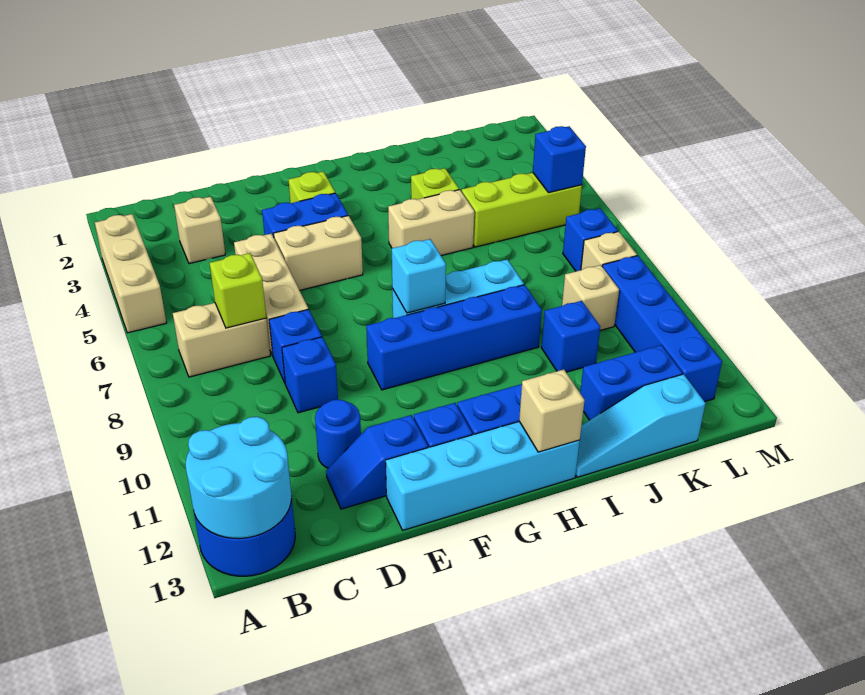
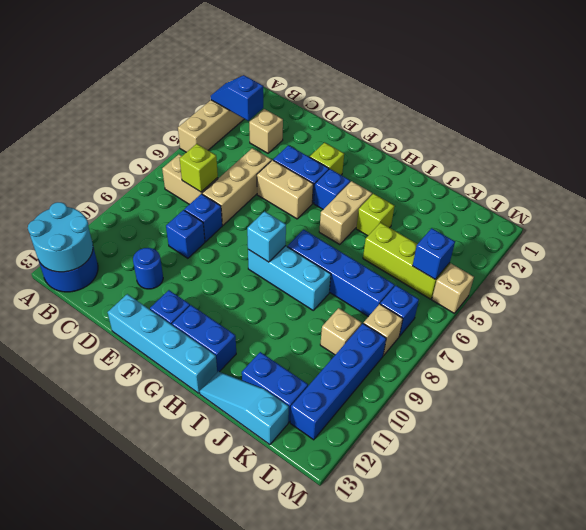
blue slope D12:E12 level 1 top E -> blue slope A3:B3 level 2 top B
blue brick F9:I9 level 1 -> blue brick H7:K7 level 1
tan brick H5:I5 level 1 -> tan brick H4:H5 level 1
tan brick H13 level 2 -> tan brick M5 level 1
blue brick J10 level 1 -> blue brick G4 level 1

